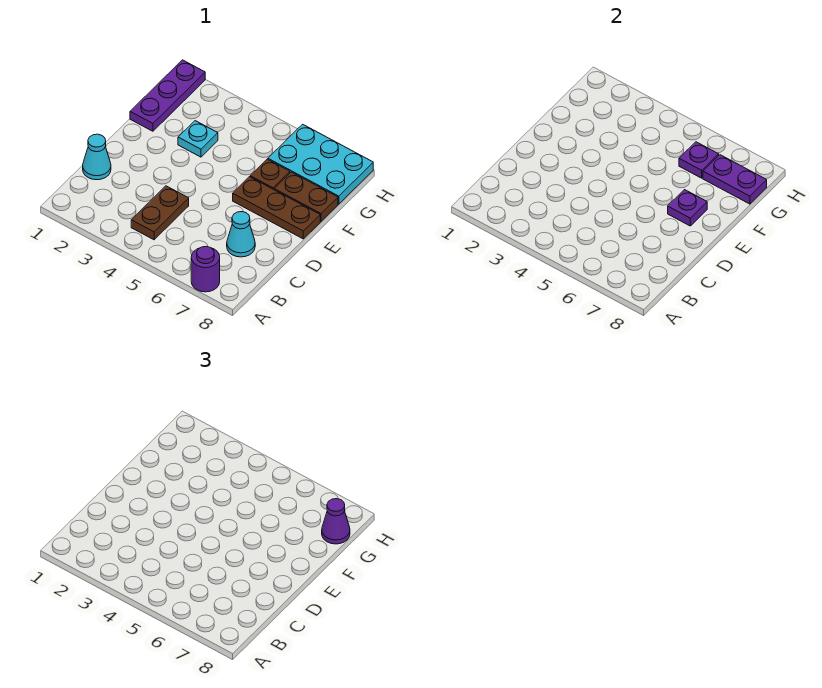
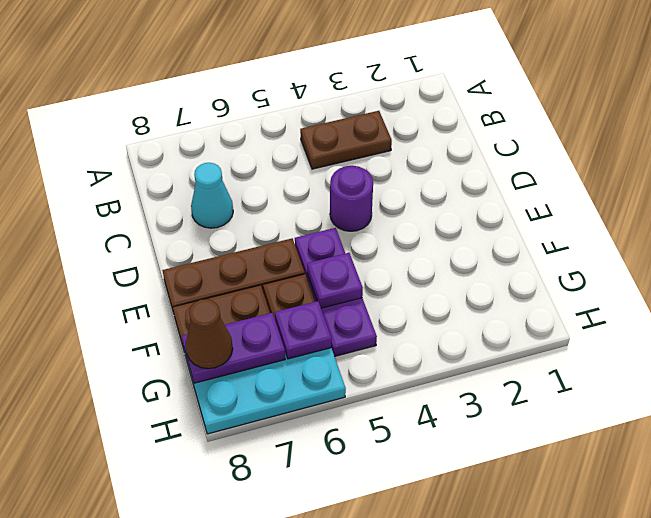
purple round brick A7 level 1 -> purple round brick D4 level 1
brown plate B4:C4 level 1 -> brown plate B3:B4 level 1
cyan cone C1 level 1 -> none
purple plate E7 level 2 -> purple plate F5 level 2
purple plate F1:H1 level 1 -> purple plate E5:G5 level 1
cyan plate F3 level 1 -> none
purple cone G8 level 3 -> brown cone G8 level 3

